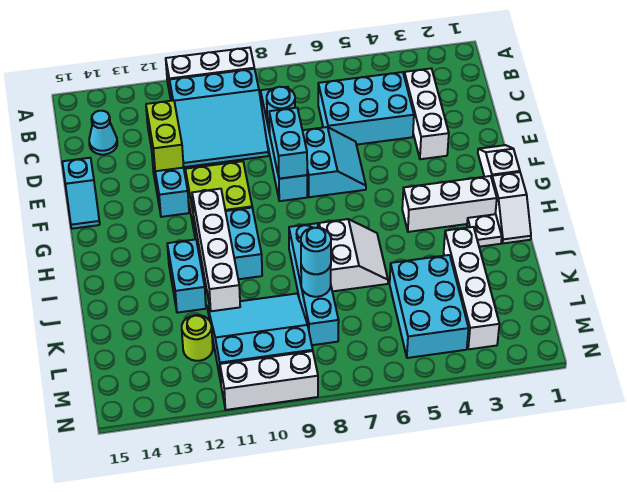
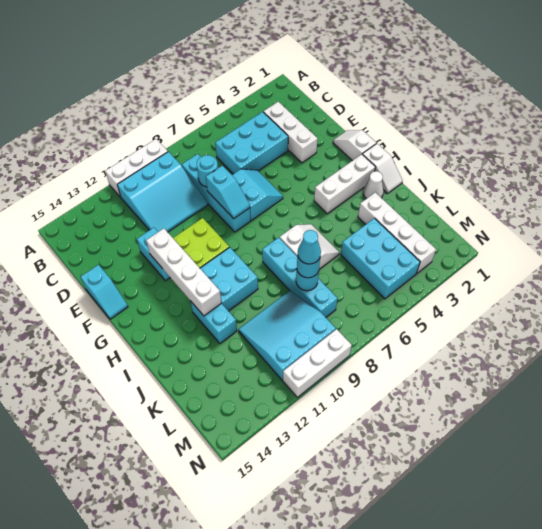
cyan cone C14 level 1 -> cyan cone K8 level 4
lime brick D12:E12 level 2 -> none
cyan brick E8:F8 level 2 -> cyan slope E8:F8 level 2 top E
white brick H11:K11 level 2 -> white brick F12:I12 level 2
white plate I2 level 1 -> white cone I2 level 1
lime round brick L12 level 1 -> none

